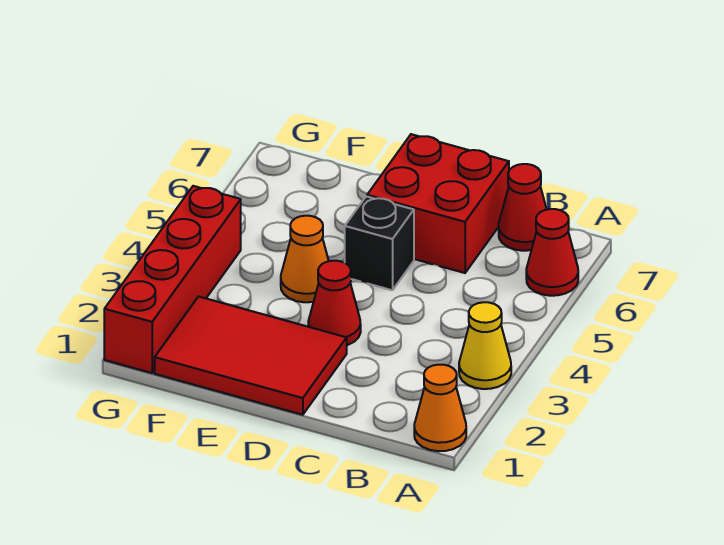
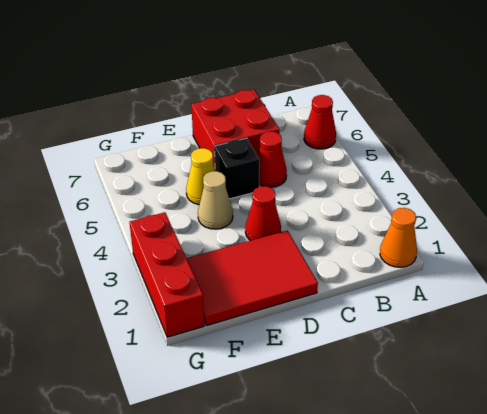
yellow cone A3 level 1 -> yellow cone E5 level 1
red cone B7 level 1 -> red cone C5 level 1
orange cone E4 level 1 -> tan cone E4 level 1
red brick G1:G4 level 1 -> red brick G1:G3 level 1

